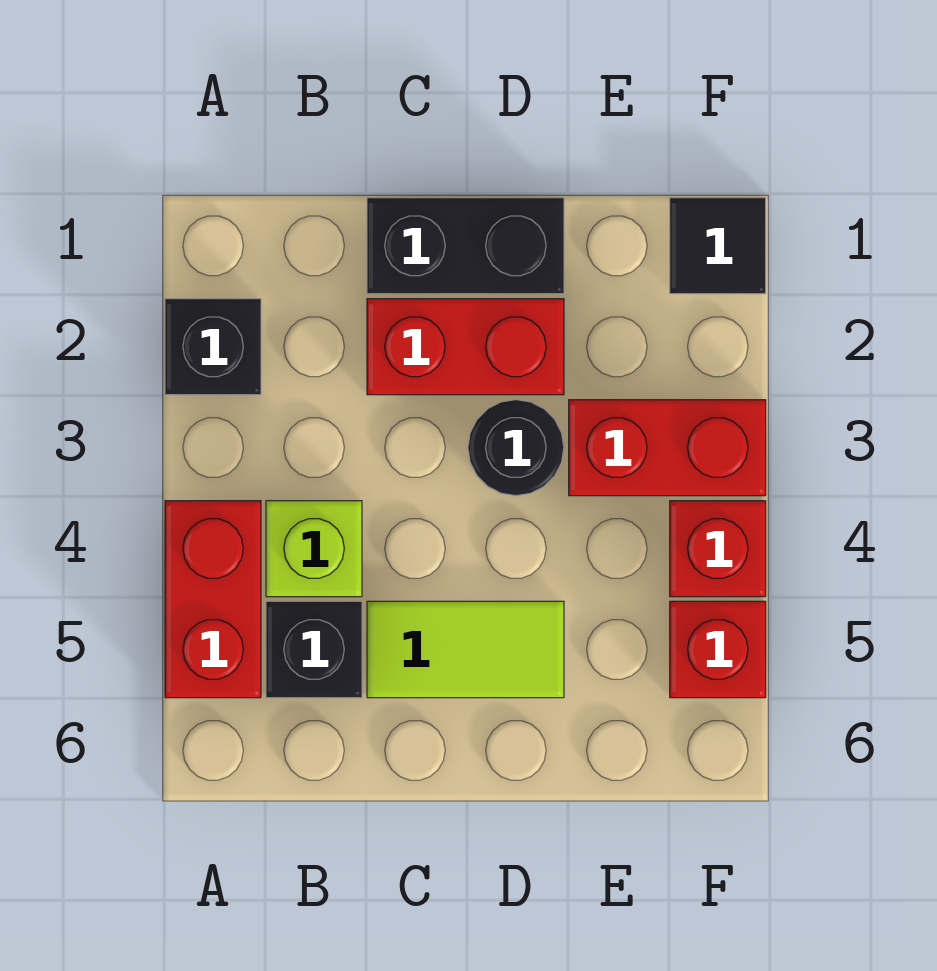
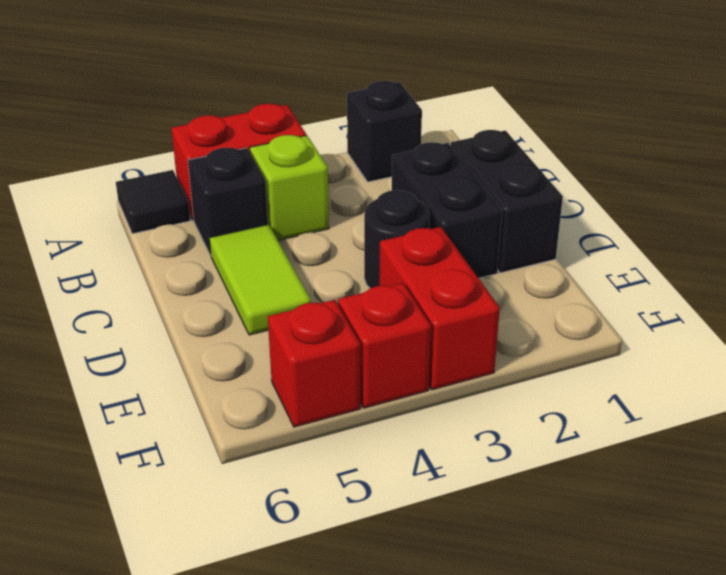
red brick C2:D2 level 1 -> black brick C2:D2 level 1
black tile F1 level 1 -> black tile A6 level 1

